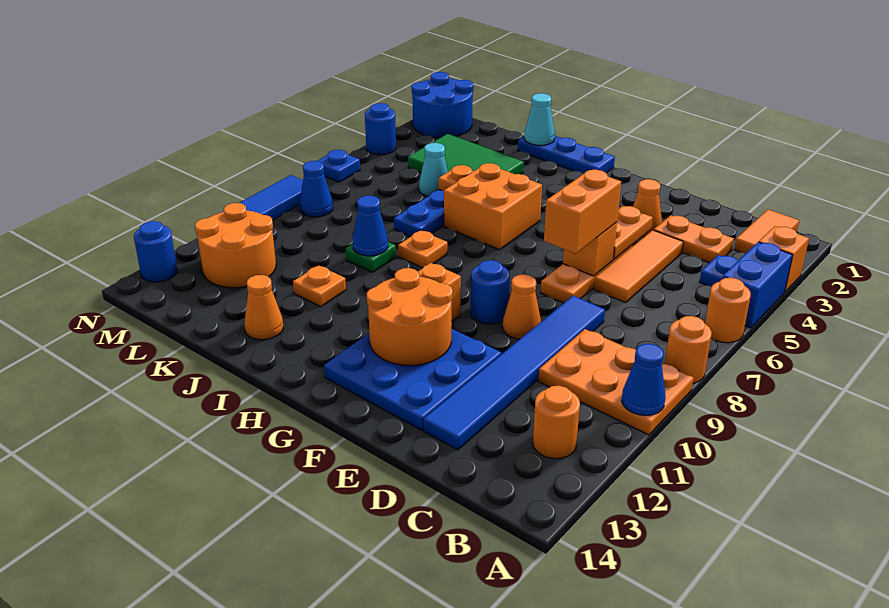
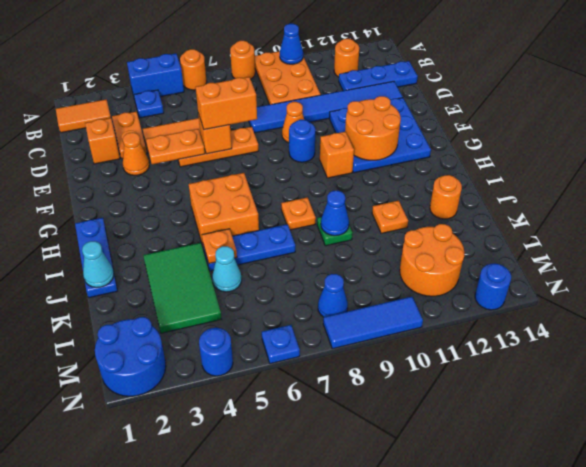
orange brick A3 level 1 -> orange brick D2 level 1
none -> blue plate C12:C14 level 1
orange cone J13 level 1 -> orange round brick J13 level 1

